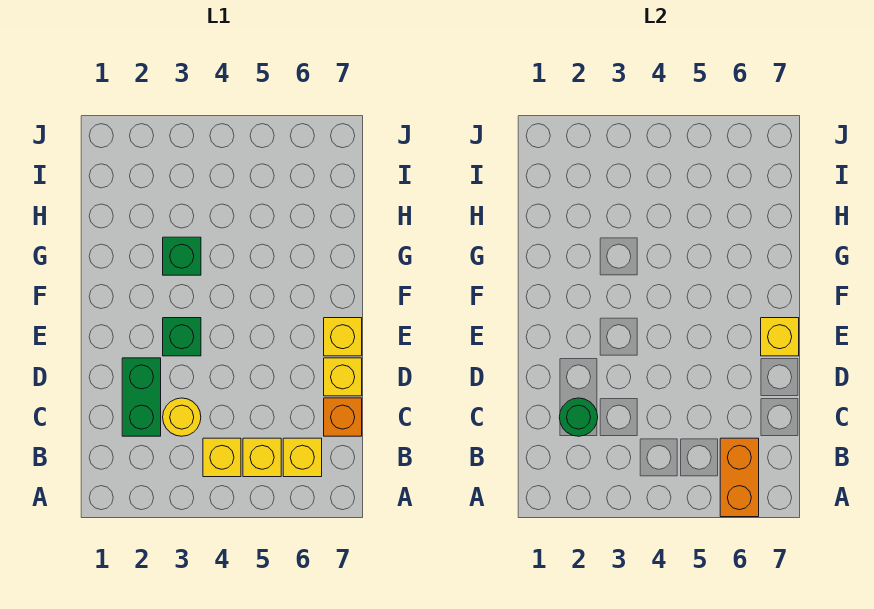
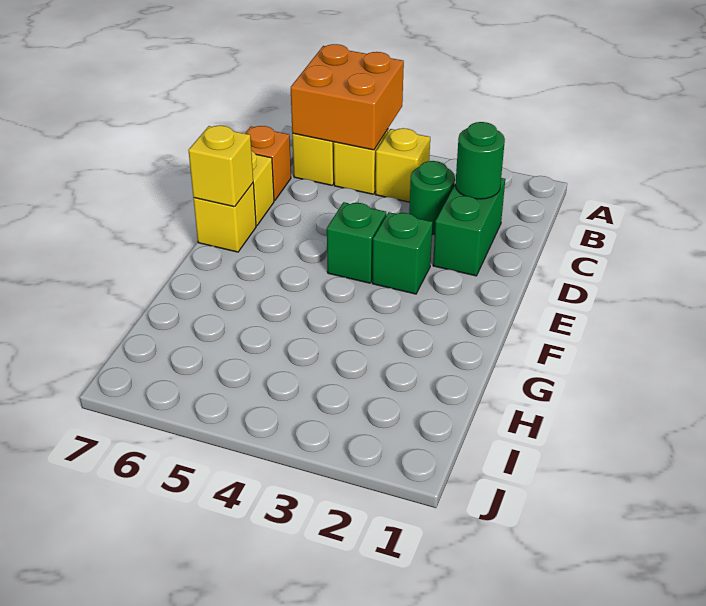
orange brick A6:B6 level 2 -> orange brick A5:B6 level 2
yellow round brick C3 level 1 -> green round brick C3 level 1
green brick G3 level 1 -> green brick E4 level 1

